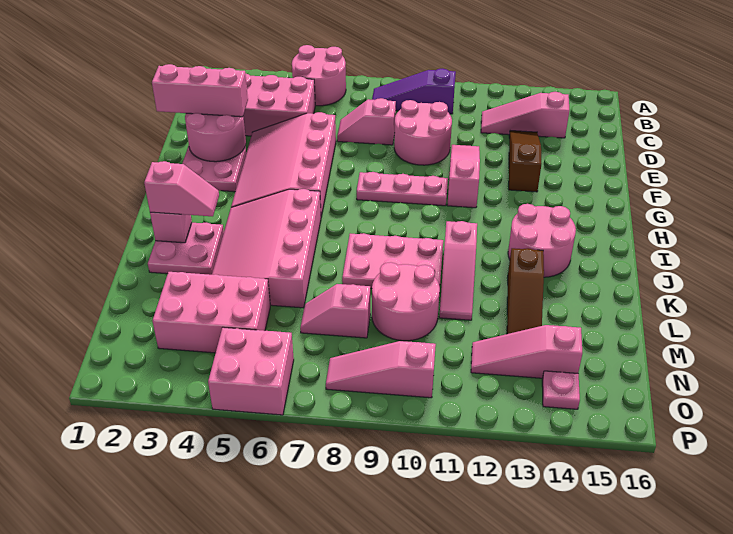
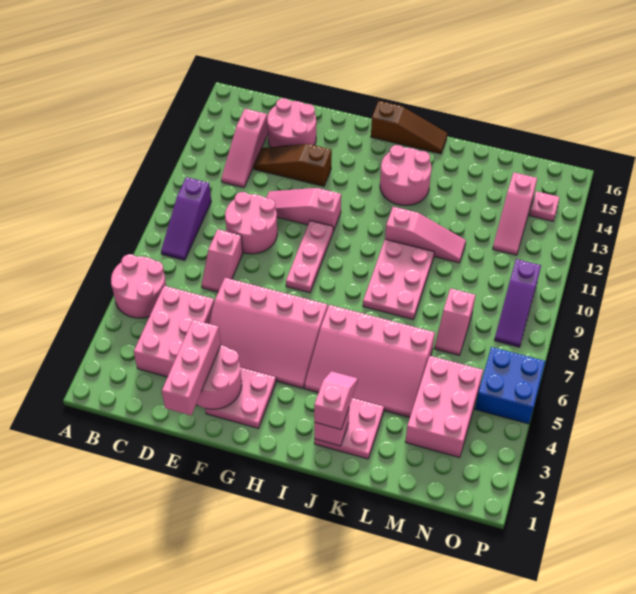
brown slope K13:M13 level 1 top K -> brown slope H16:J16 level 1 top H
pink round brick L9:M10 level 1 -> pink round brick D14:E15 level 1
pink brick O5:P6 level 1 -> blue brick O5:P6 level 1
pink slope O8:O10 level 1 top 10 -> purple slope O8:O10 level 1 top 10

